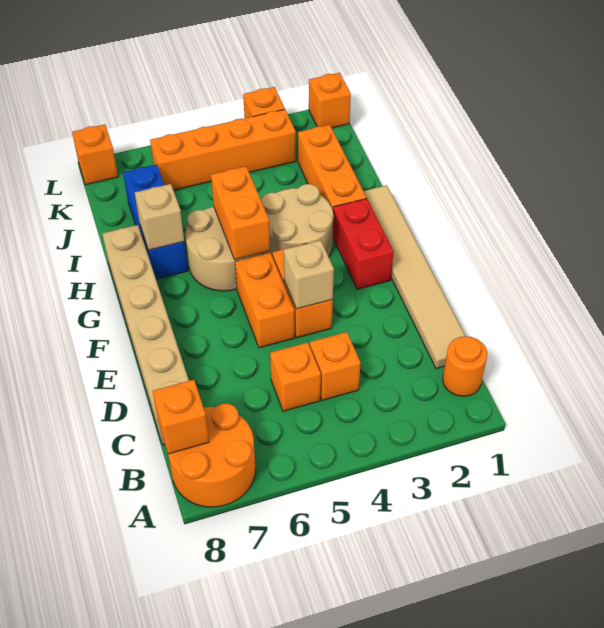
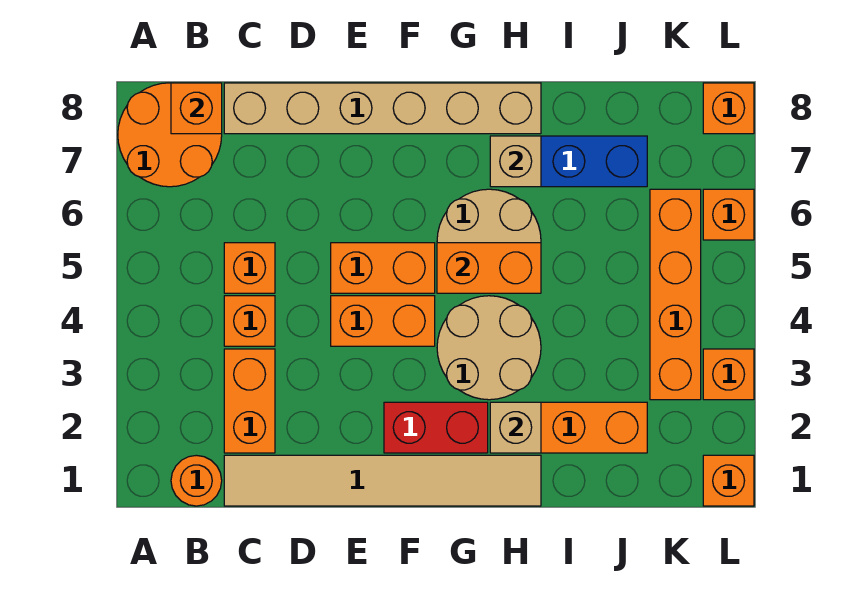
none -> orange brick C2:C3 level 1
tan brick E4 level 2 -> tan brick H2 level 2
none -> orange brick L6 level 1

